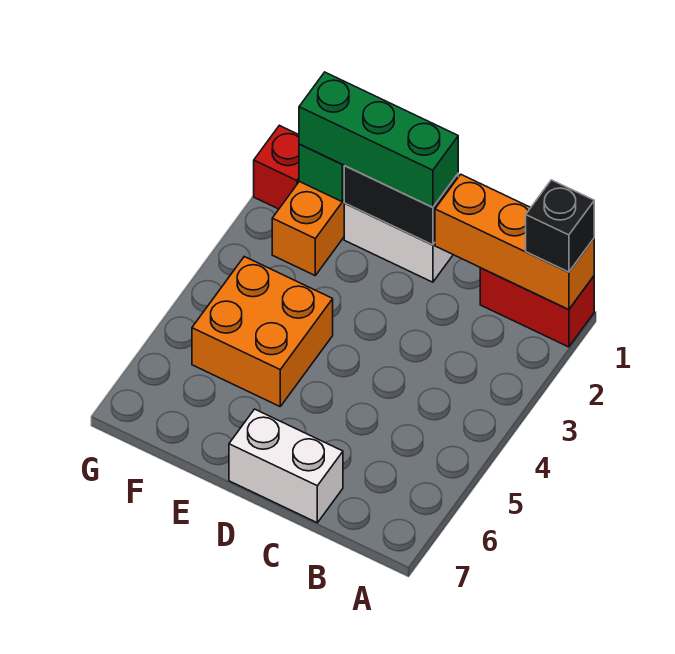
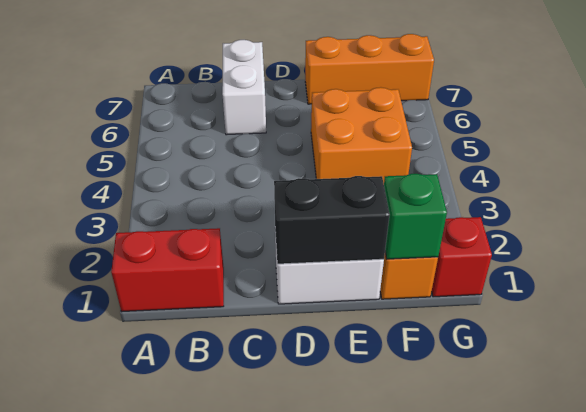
orange brick A1:C1 level 2 -> orange brick E7:G7 level 1
black brick A1 level 3 -> none
white brick C7:D7 level 1 -> white brick C6:C7 level 1
green brick D1:F1 level 3 -> none

